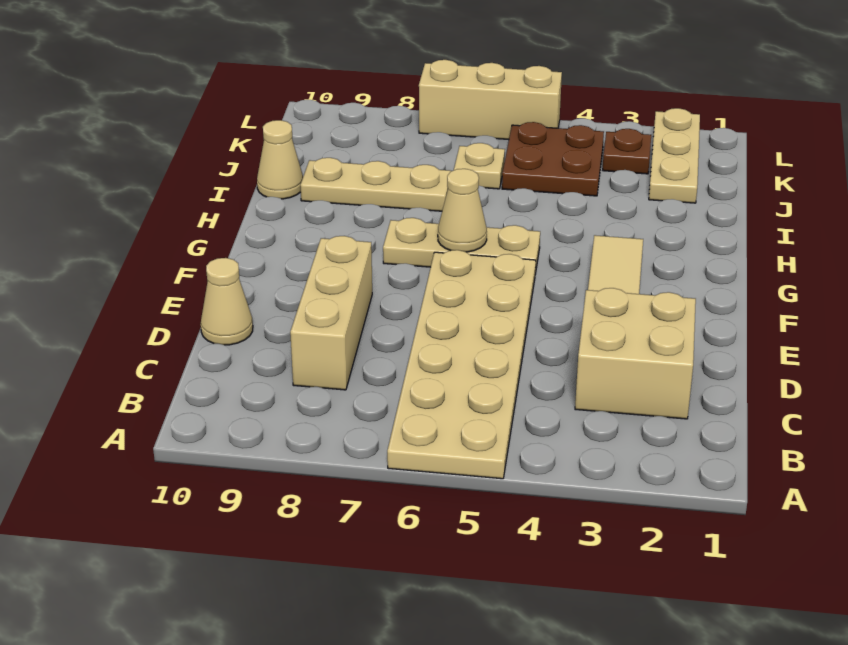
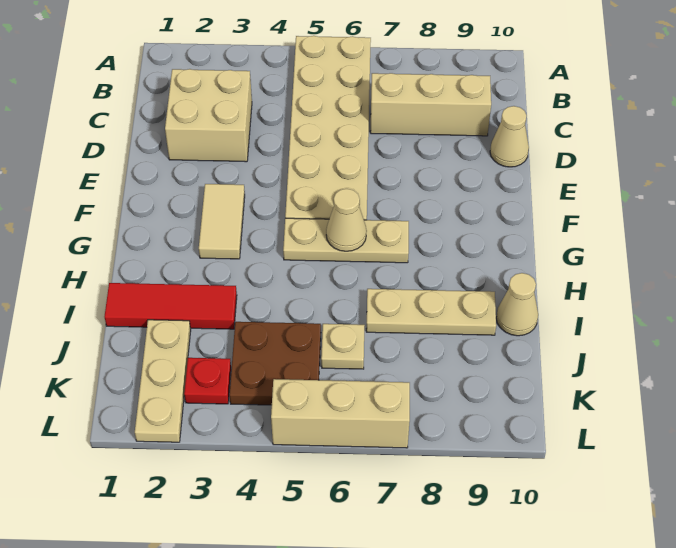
tan brick C8:E8 level 1 -> tan brick C7:C9 level 1
none -> red tile I1:I3 level 1
brown plate K3 level 1 -> red plate K3 level 1

